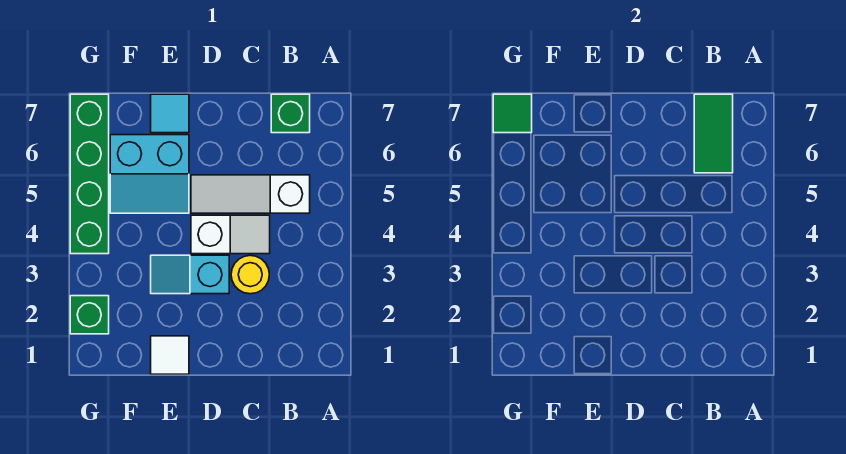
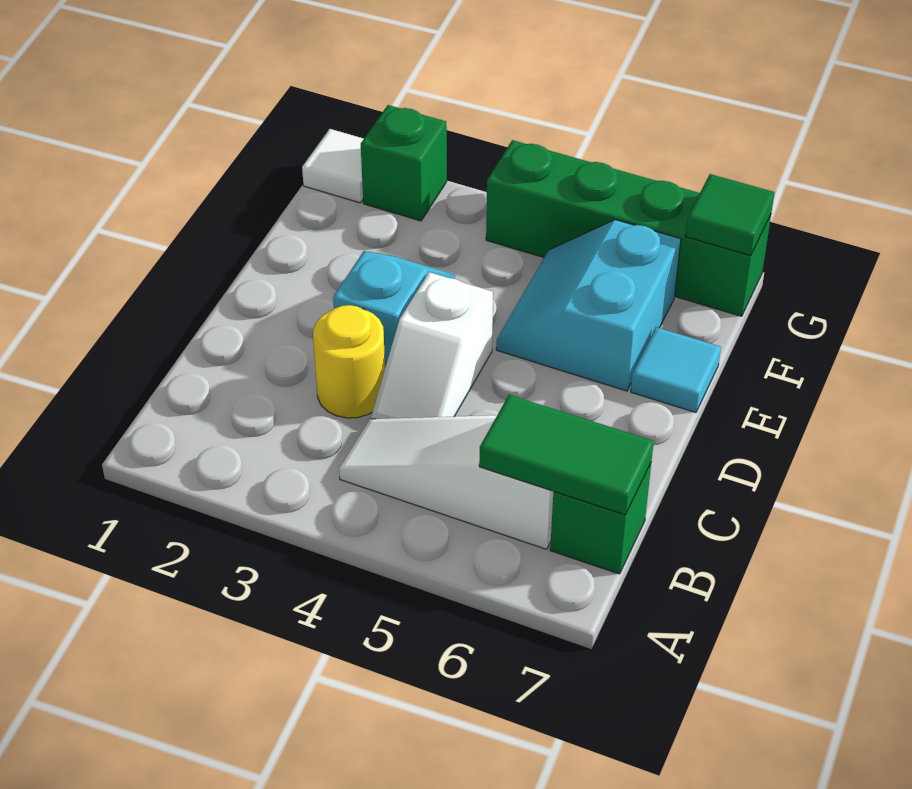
white slope B5:D5 level 1 top B -> white slope B4:B6 level 1 top 6
white tile E1 level 1 -> white tile G1 level 1

